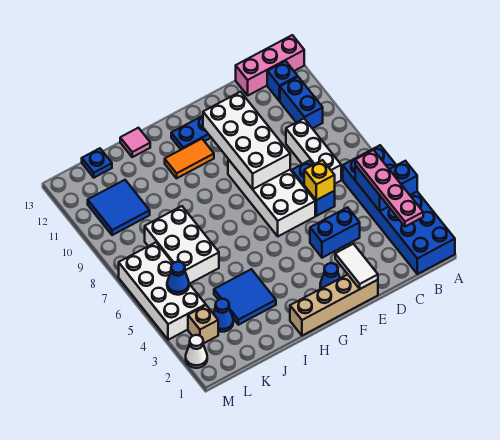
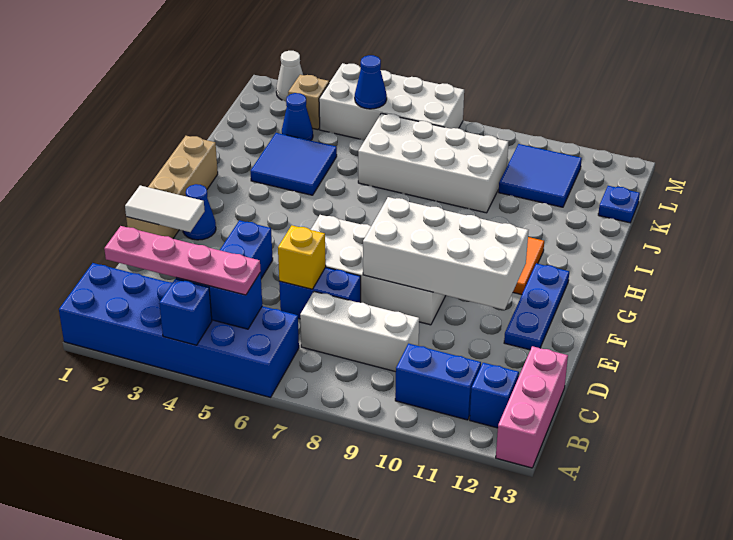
pink tile I13 level 1 -> none
white brick J6:K8 level 1 -> white brick J6:K9 level 1

